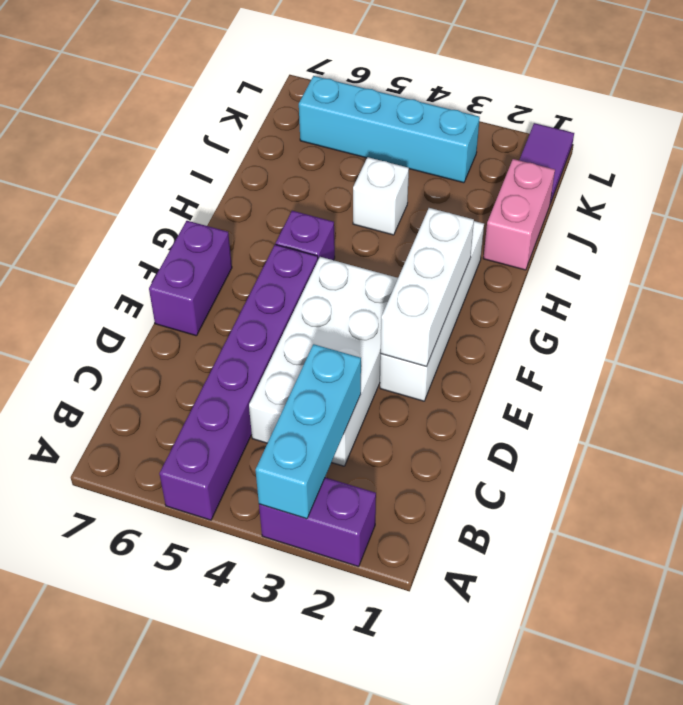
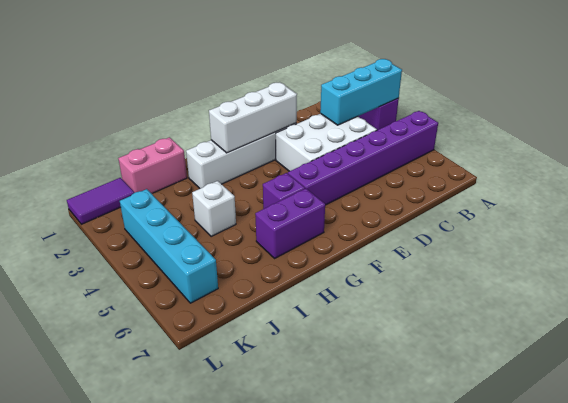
white brick C3:F4 level 1 -> white brick C3:E4 level 1
purple brick E7:F7 level 1 -> purple brick G6:H6 level 1

